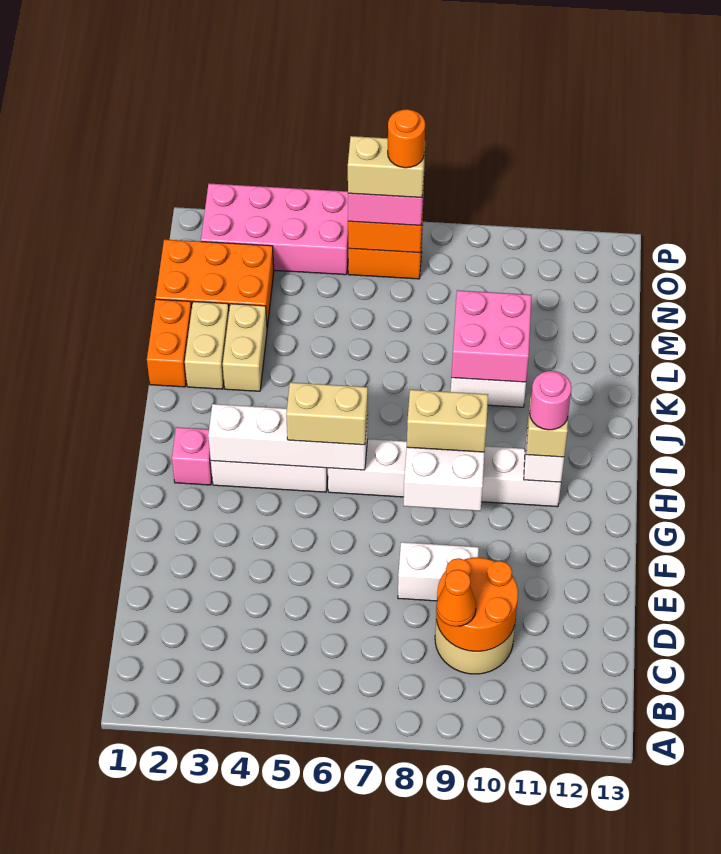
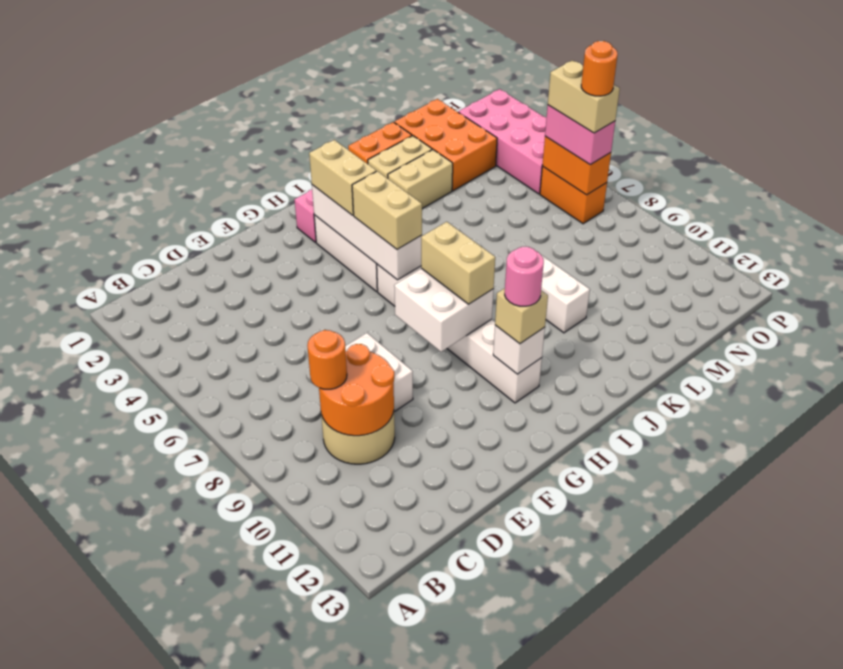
orange cone C9 level 3 -> orange round brick C9 level 3
none -> tan brick H3:H4 level 3
pink brick K9:L10 level 2 -> none

